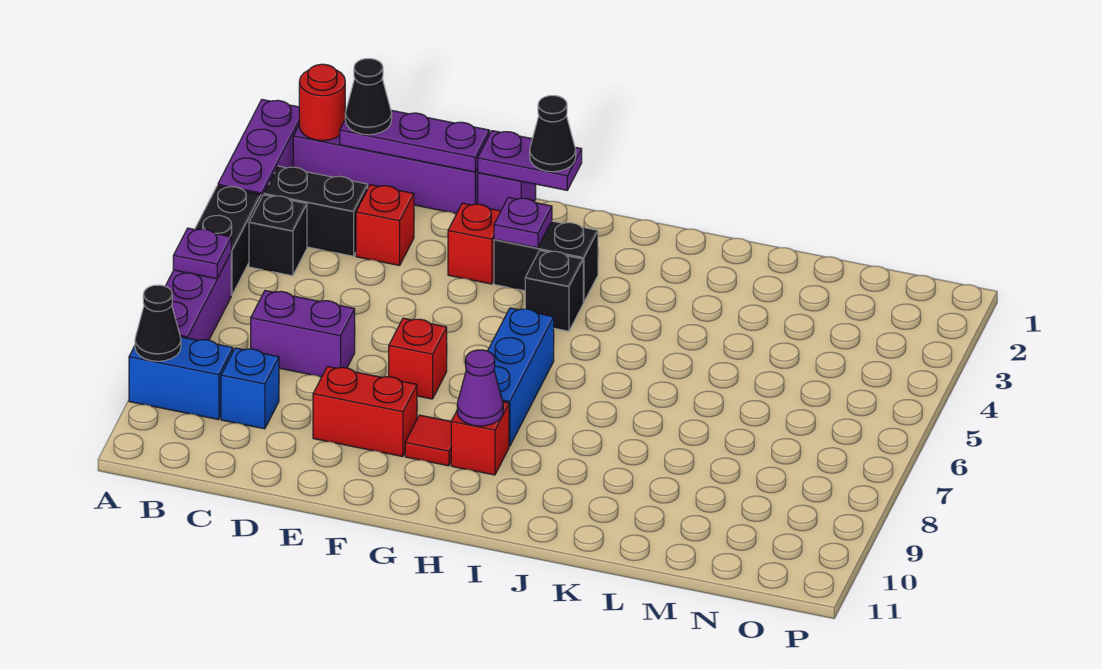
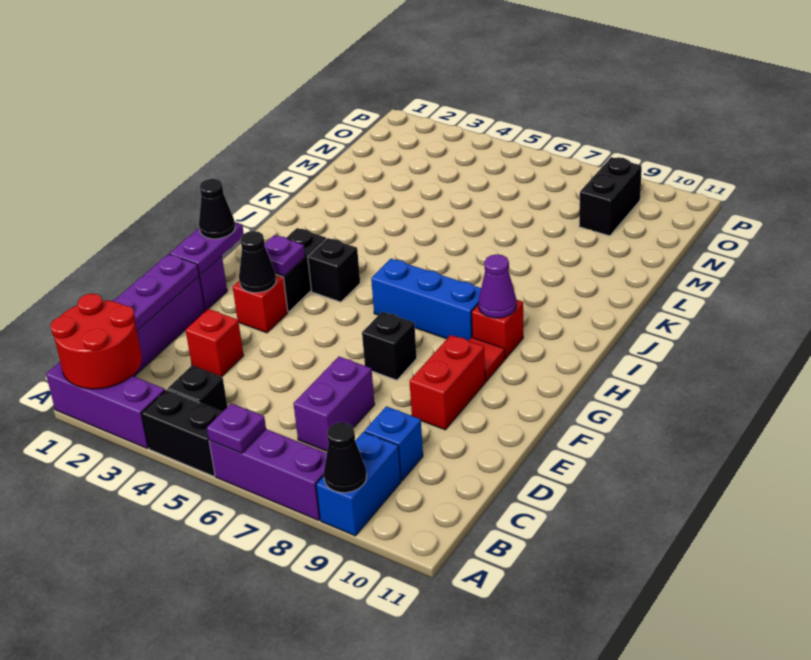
red round brick B1 level 2 -> red round brick A1:B2 level 2
black brick B3:C3 level 1 -> black brick N9:O9 level 1
black cone C1 level 3 -> black cone F3 level 2
red brick F7 level 1 -> black brick F7 level 1

